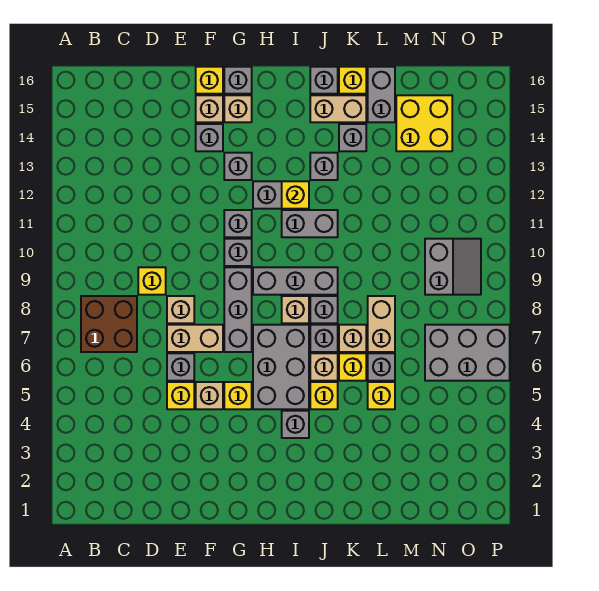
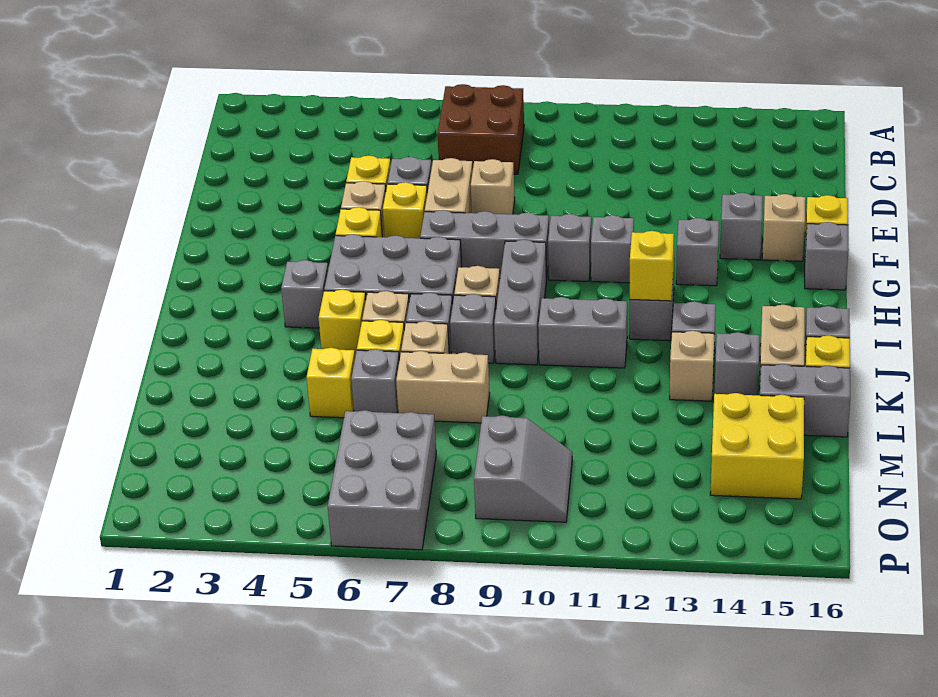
yellow brick D9 level 1 -> yellow brick F6 level 1
tan brick G15 level 1 -> tan brick K13 level 1
grey brick I11:J11 level 1 -> grey brick J10:J11 level 1
grey slope N9:O10 level 1 top N -> grey slope N9:O10 level 1 top 9

